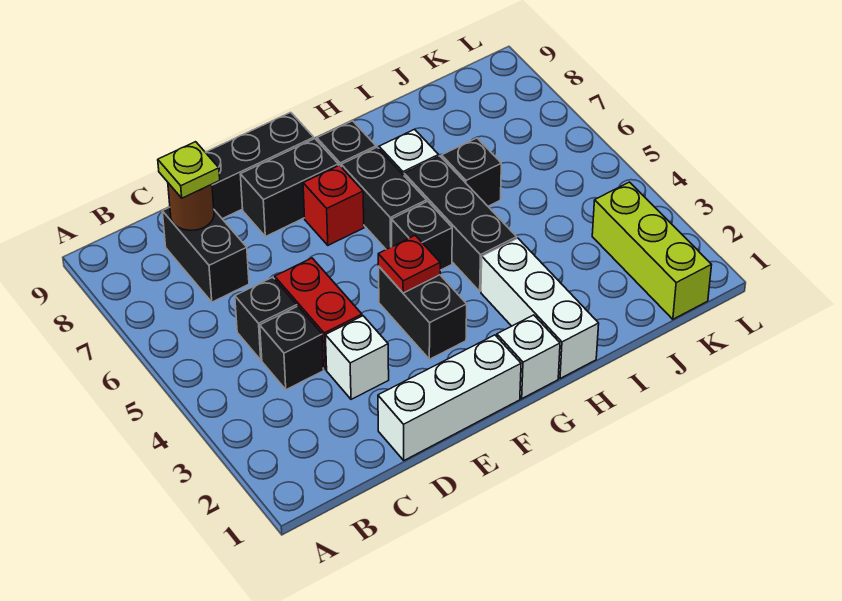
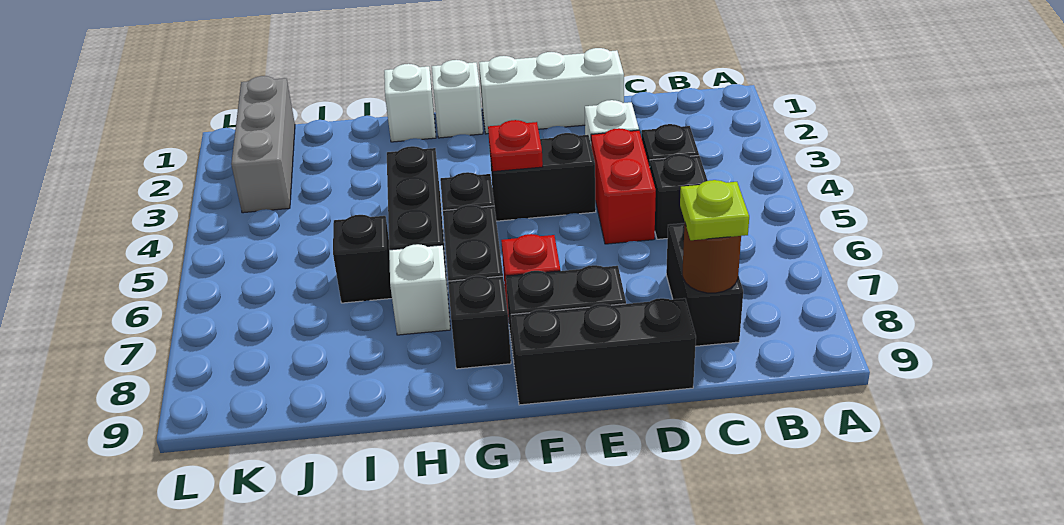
black brick F3:F4 level 1 -> black brick E4:F4 level 1
white brick H1:H3 level 1 -> white brick H1 level 1
lime brick K1:K3 level 1 -> grey brick K1:K3 level 1

